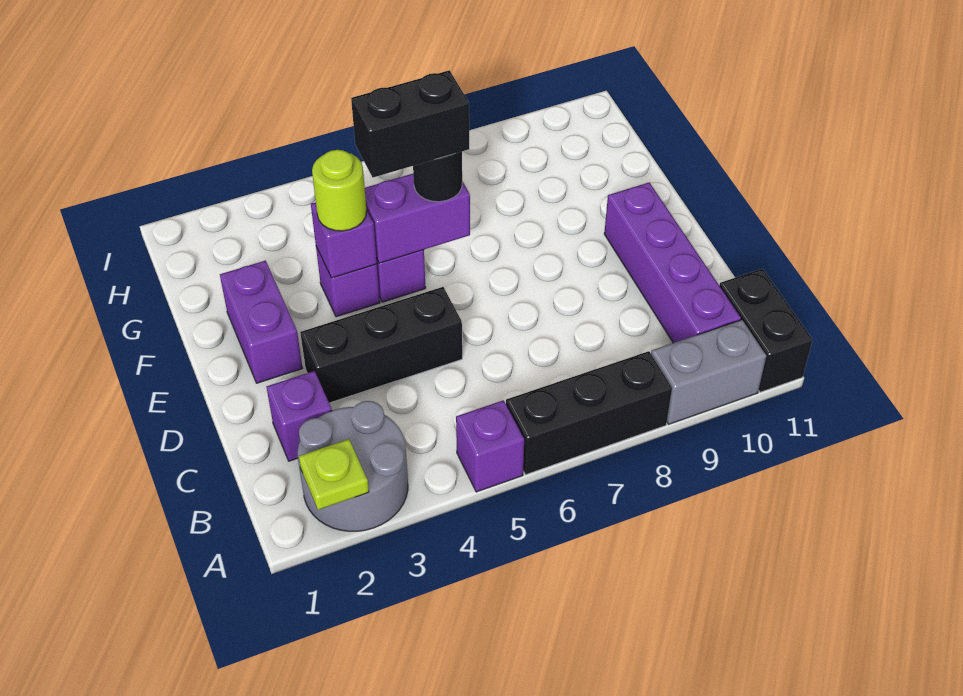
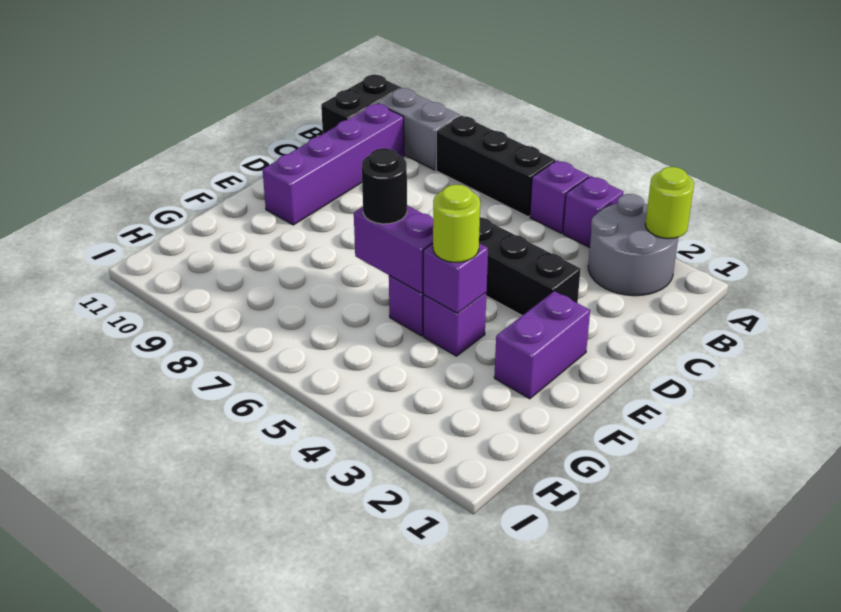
lime plate A2 level 2 -> lime round brick A2 level 2
purple brick C2 level 1 -> purple brick A4 level 1
black brick F5:F6 level 4 -> none

